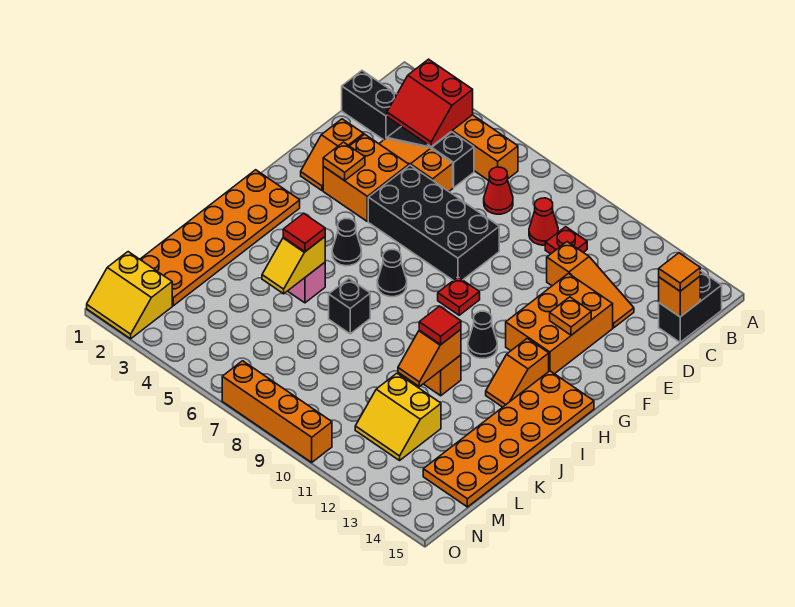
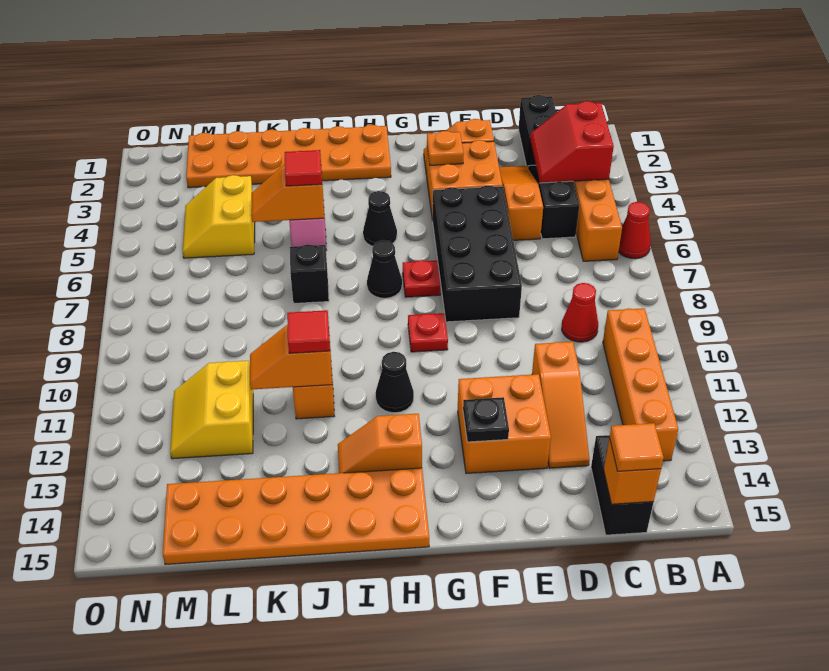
black brick B15:C15 level 1 -> black brick C14:C15 level 1
red cone C7 level 1 -> red cone A6 level 1
red plate C10 level 1 -> red plate G7 level 1
orange brick E12:G13 level 1 -> orange brick E12:F13 level 1
orange plate F13 level 2 -> black plate F13 level 2
yellow slope J5:K5 level 2 top J -> orange slope J5:K5 level 2 top J
yellow slope N1:O2 level 1 top N -> yellow slope L4:M5 level 1 top L
orange brick O7:O10 level 1 -> orange brick B10:B13 level 1

